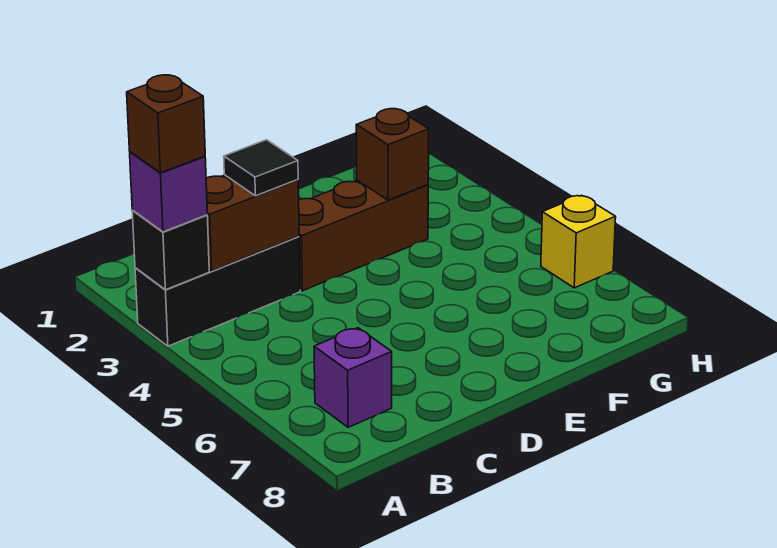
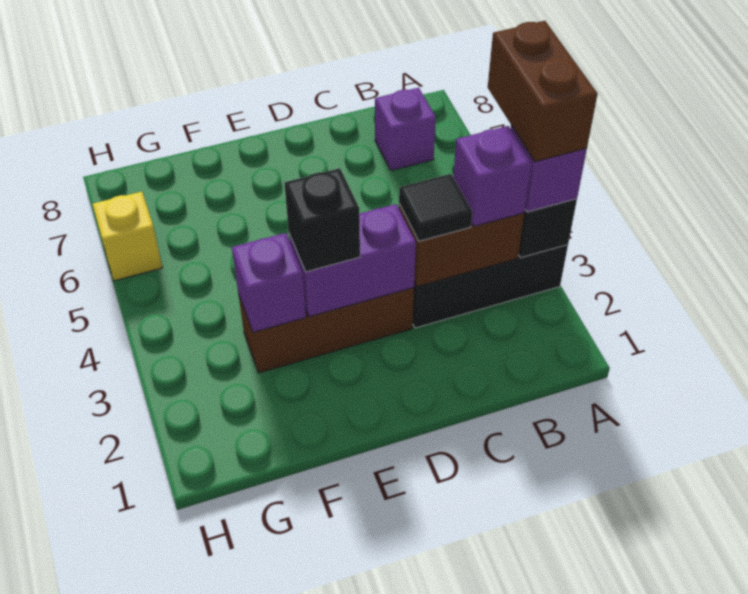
brown brick A3 level 4 -> brown brick A3:A4 level 4
none -> purple brick B3 level 3
none -> purple brick D3:E3 level 2
none -> black brick E3 level 3
brown brick F3 level 2 -> purple brick F3 level 2

